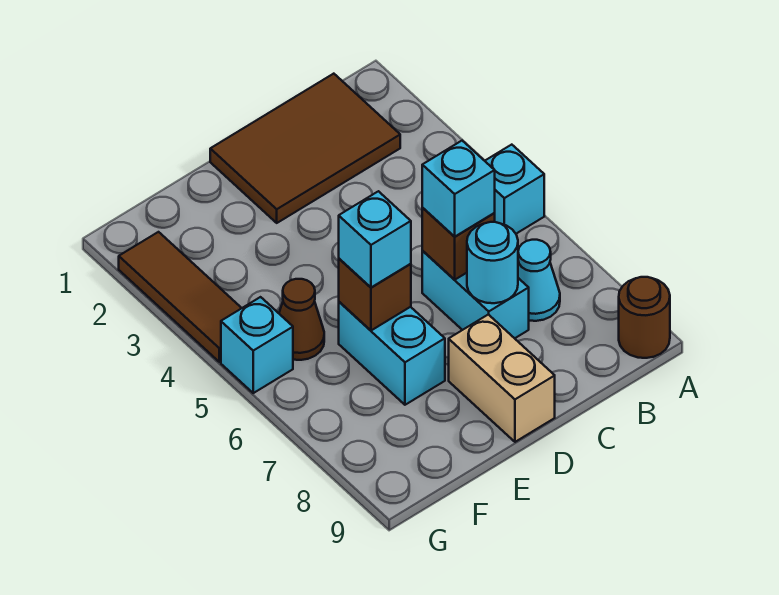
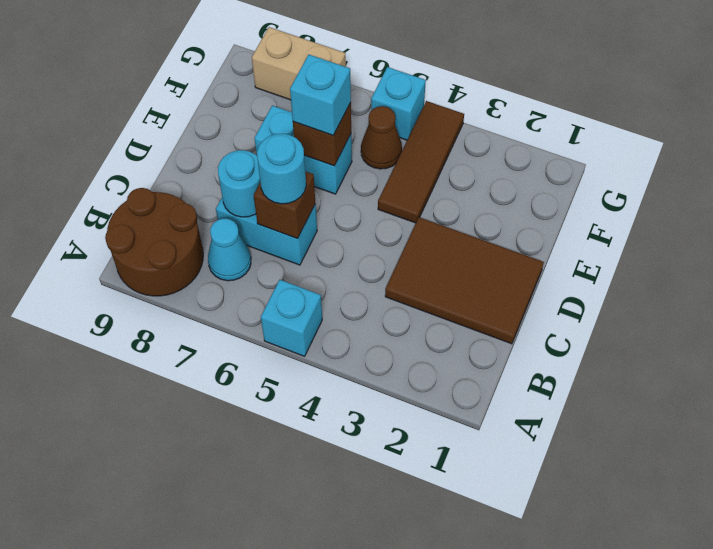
brown round brick A9 level 1 -> brown round brick A8:B9 level 1
brown tile B1:D2 level 1 -> brown tile C1:D3 level 1
cyan brick C6 level 3 -> cyan round brick C6 level 3
tan brick D8:D9 level 1 -> tan brick G7:G8 level 1
brown tile G2:G4 level 1 -> brown tile E4:G4 level 1

